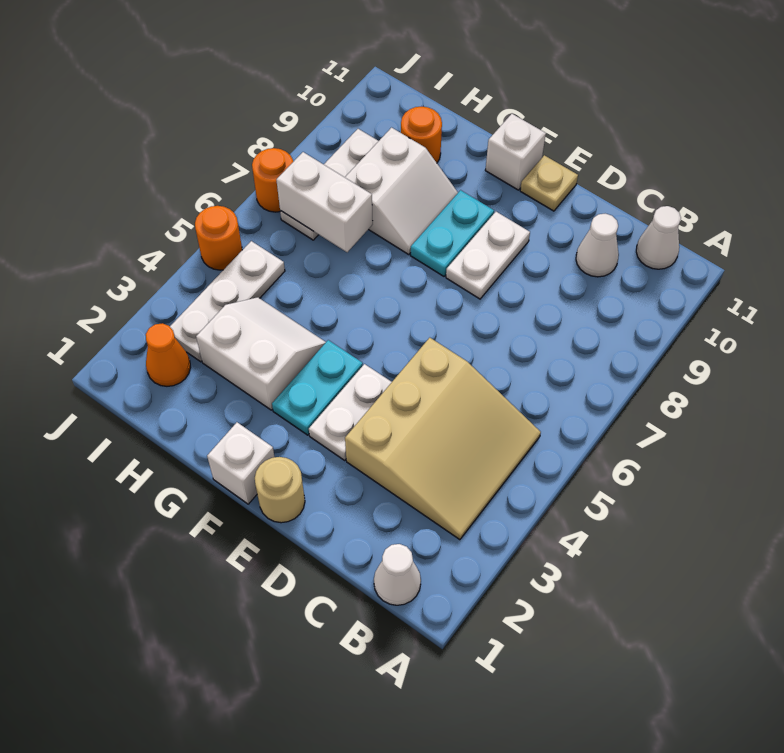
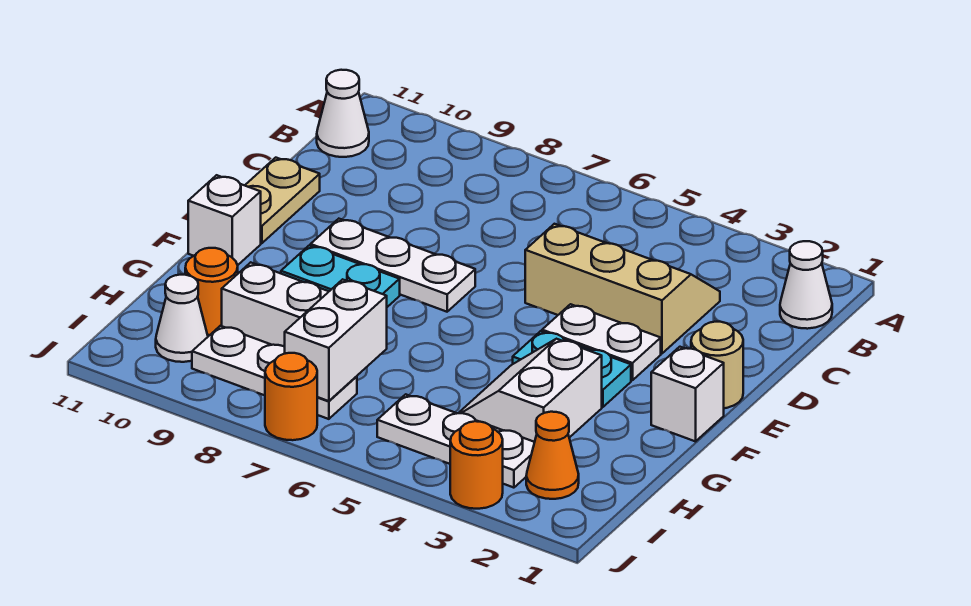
tan slope B3:D5 level 1 top D -> tan slope C3:D5 level 1 top D
white cone C10 level 1 -> white cone I10 level 1
white plate E8:E9 level 1 -> white plate E7:E9 level 1
tan plate E11 level 1 -> tan plate D11:E11 level 1
orange round brick J5 level 1 -> orange round brick J3 level 1

